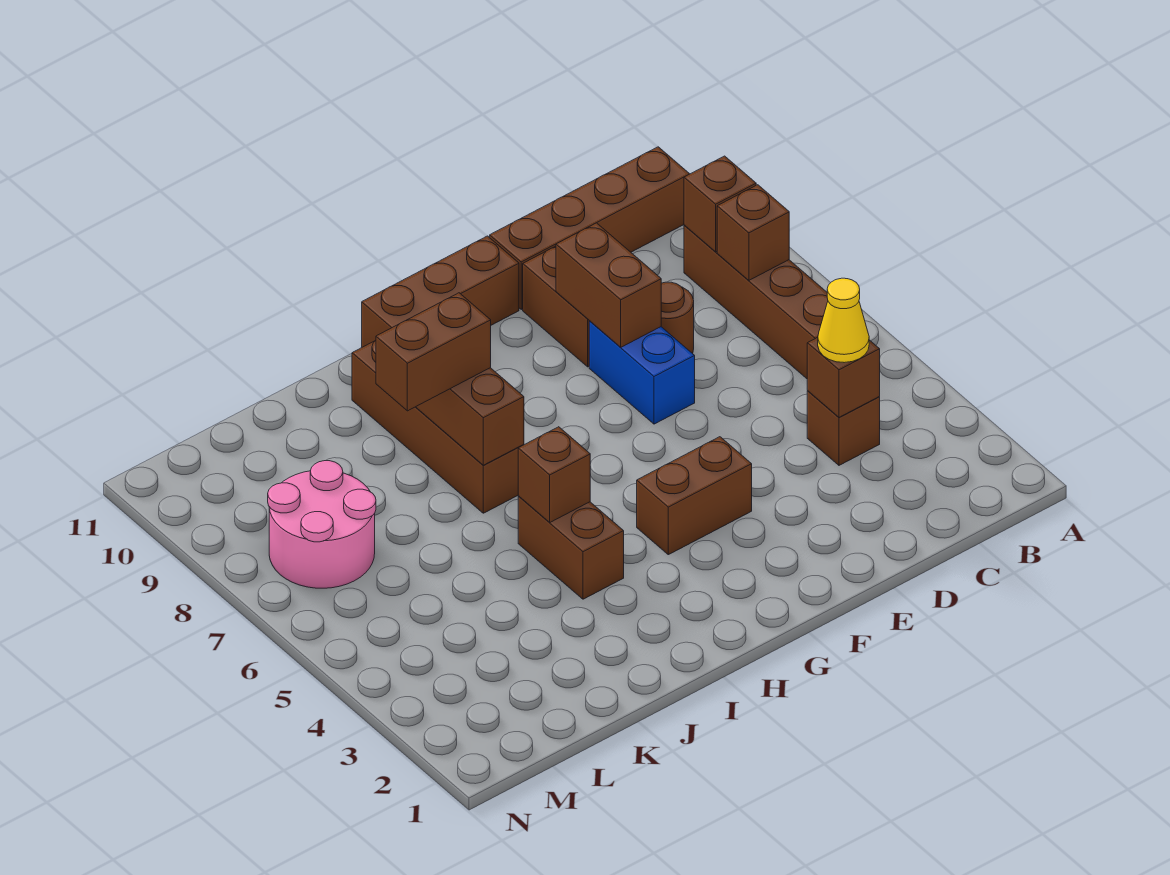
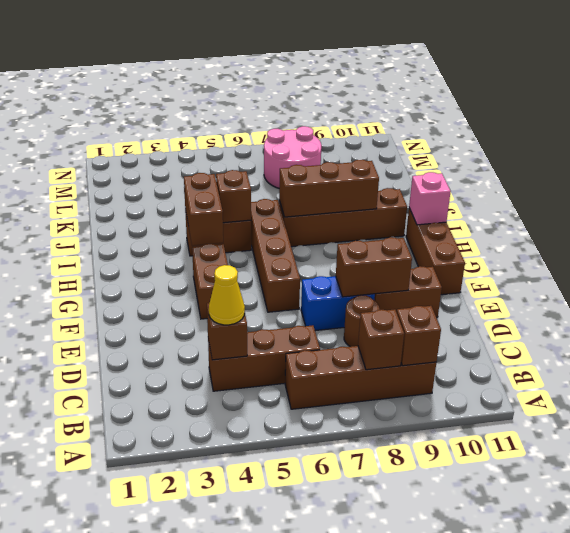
brown brick B11:E11 level 1 -> brown brick F6:I6 level 1
brown brick C4 level 1 -> brown brick C4:C6 level 1
none -> pink brick H11 level 2
brown brick I8:J8 level 3 -> brown brick H4:I4 level 2

